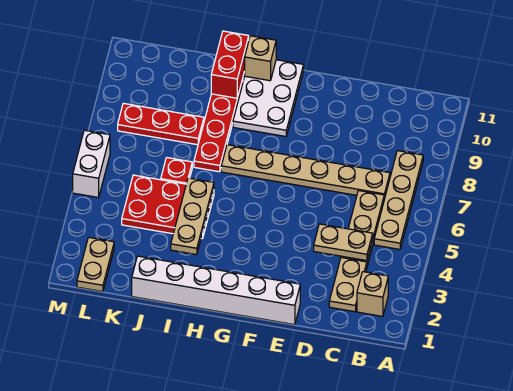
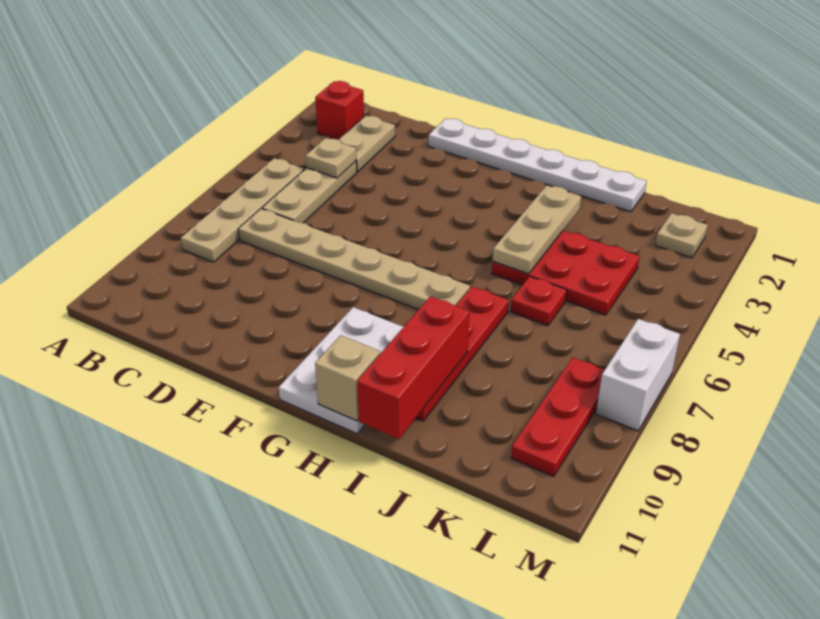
tan brick B2 level 1 -> red brick B2 level 1
tan plate C4:D4 level 2 -> tan plate C4 level 2
white brick E1:J1 level 1 -> white plate E1:J1 level 1
red brick I10:I11 level 2 -> red brick I9:I11 level 2
red plate J8:L8 level 1 -> red plate L8:L10 level 1
tan plate L1:L2 level 1 -> tan plate L2 level 1
white brick M5:M6 level 1 -> white brick M7:M8 level 1

